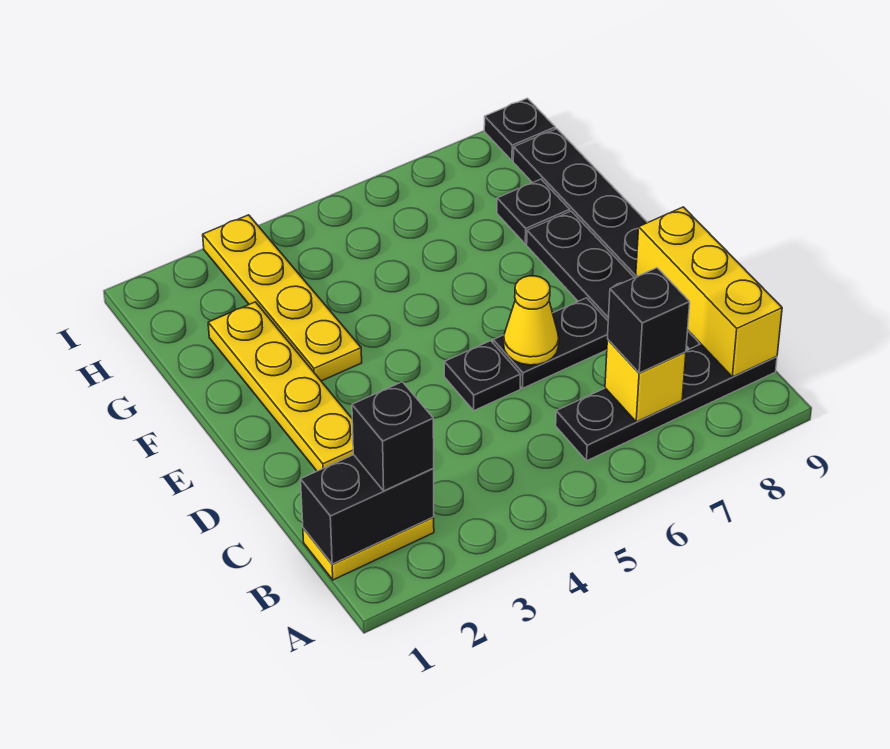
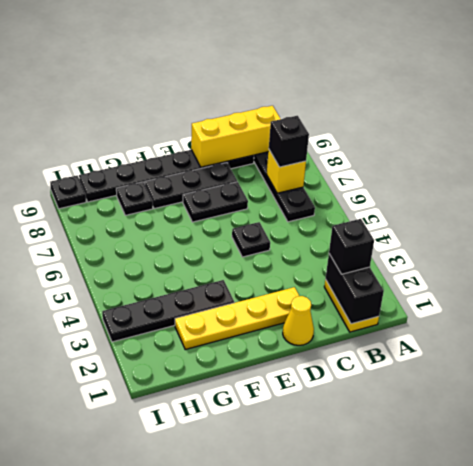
black plate D6:D7 level 1 -> black plate D7:E7 level 1
yellow cone D6 level 2 -> yellow cone D1 level 1
yellow plate F3:I3 level 1 -> black plate F3:I3 level 1

